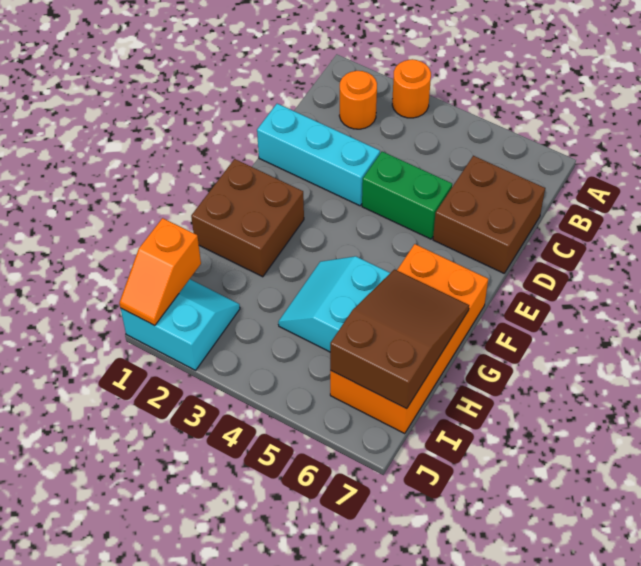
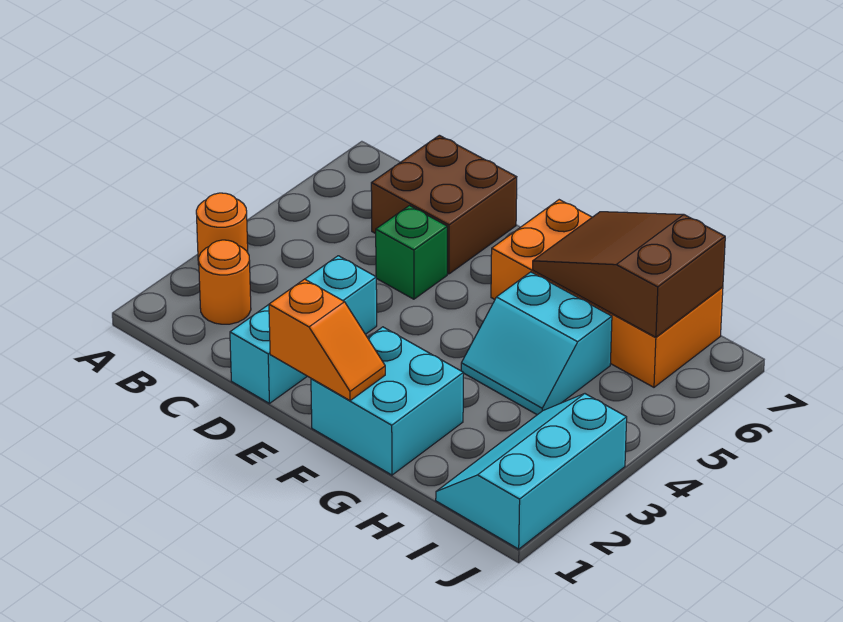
green brick D4:D5 level 1 -> green brick D5 level 1
brown brick F1:G2 level 1 -> cyan brick F1:G2 level 1
cyan slope I1:J2 level 1 top J -> cyan slope I1:J3 level 1 top J
orange slope I1:J1 level 2 top I -> orange slope E1:F1 level 2 top E

